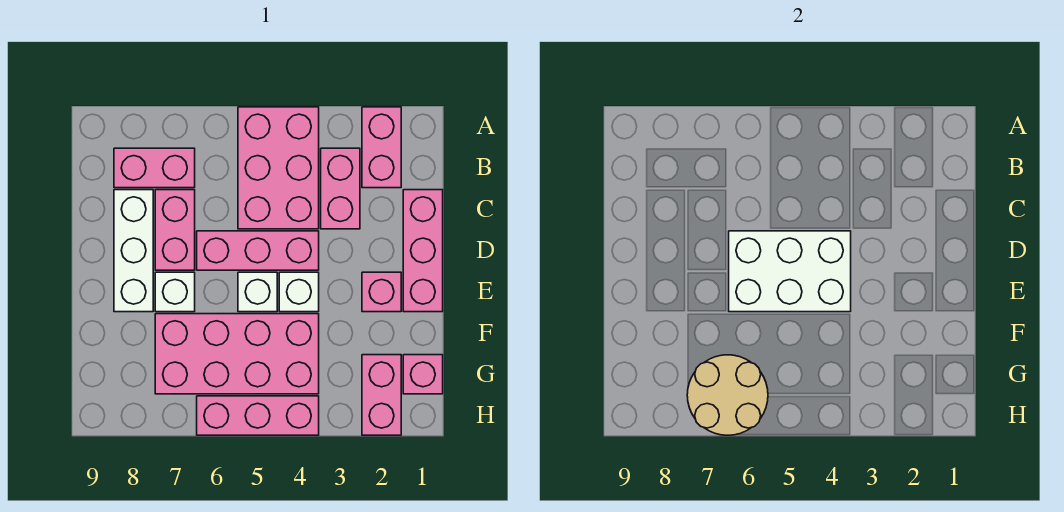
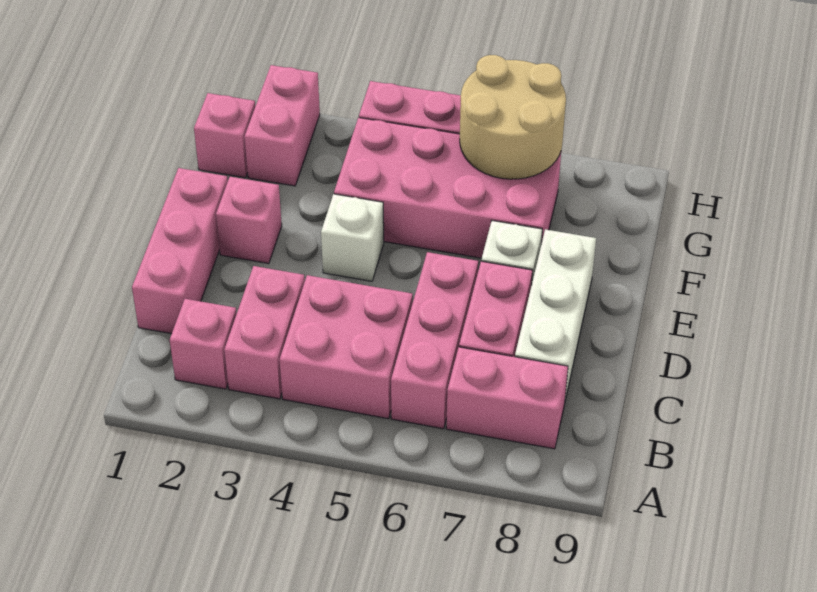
pink brick A2:B2 level 1 -> pink brick B2 level 1
pink brick A4:C5 level 1 -> pink brick B4:C5 level 1
pink brick D4:D6 level 1 -> pink brick B6:D6 level 1
white brick D4:E6 level 2 -> none
white brick E5 level 1 -> none

